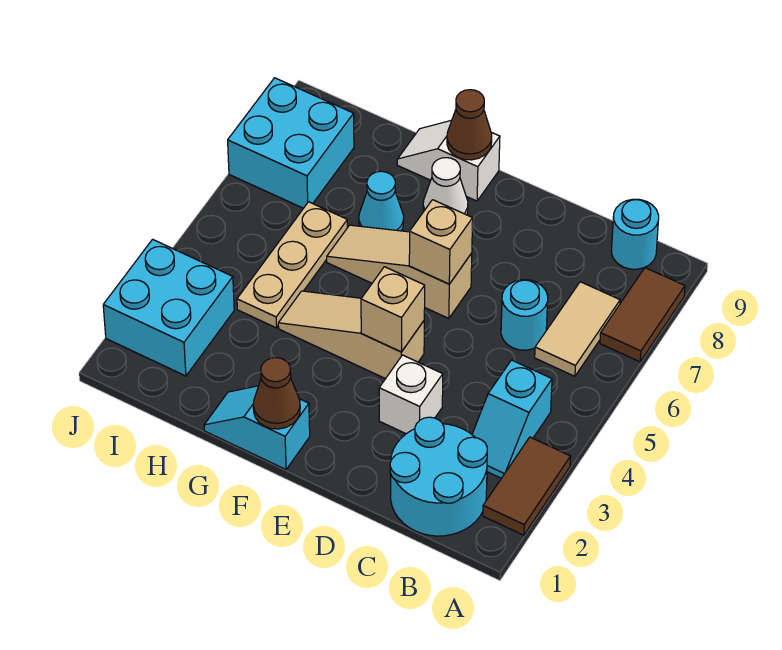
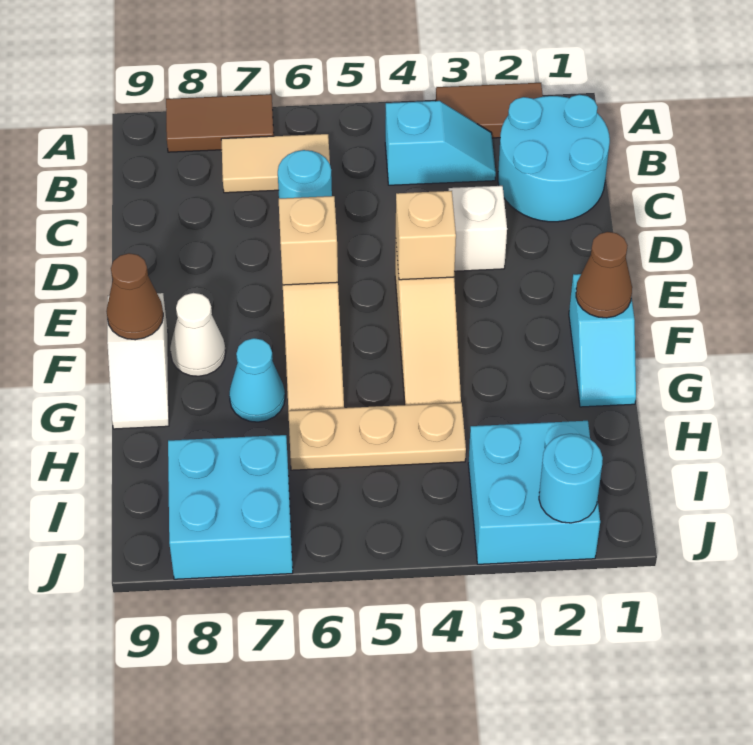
cyan round brick B9 level 1 -> cyan round brick J2 level 2

